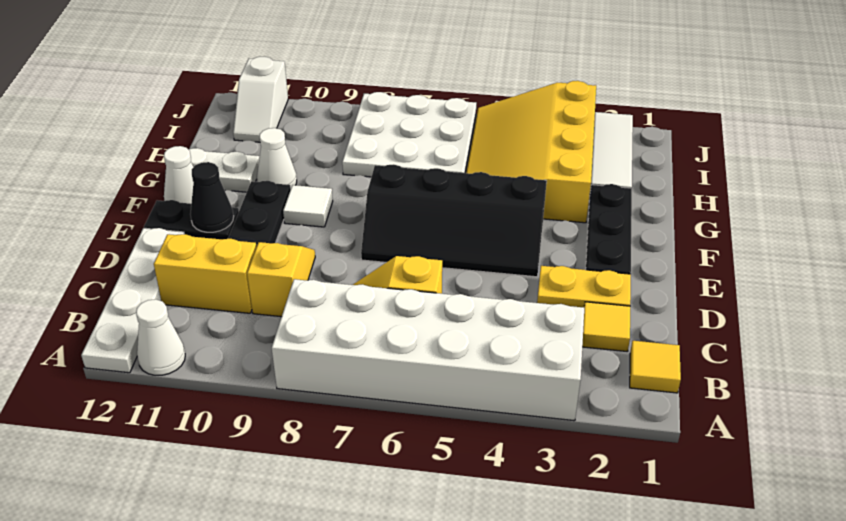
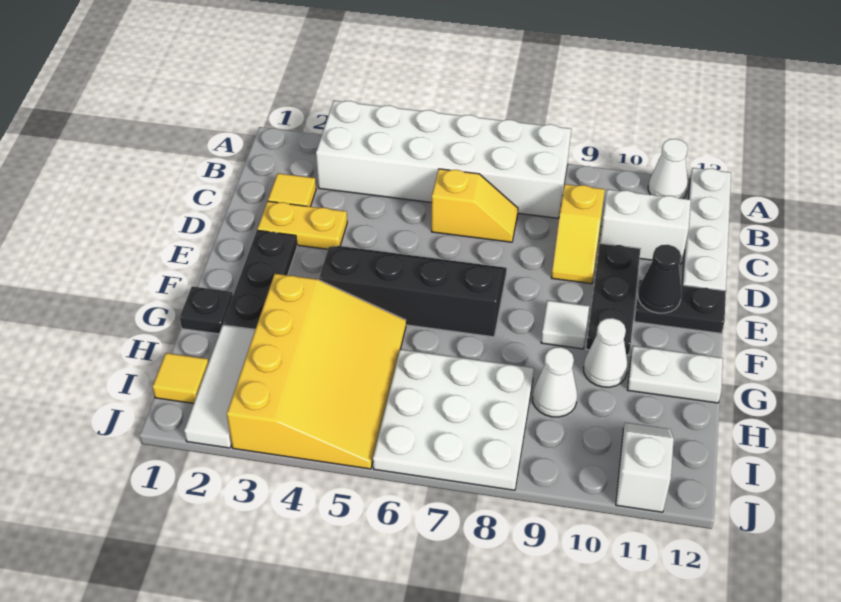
yellow tile B1 level 1 -> yellow tile I1 level 1
yellow brick C10:C11 level 1 -> white brick C10:C11 level 1
white cone F12 level 1 -> white cone H9 level 1
none -> black plate G1 level 1

